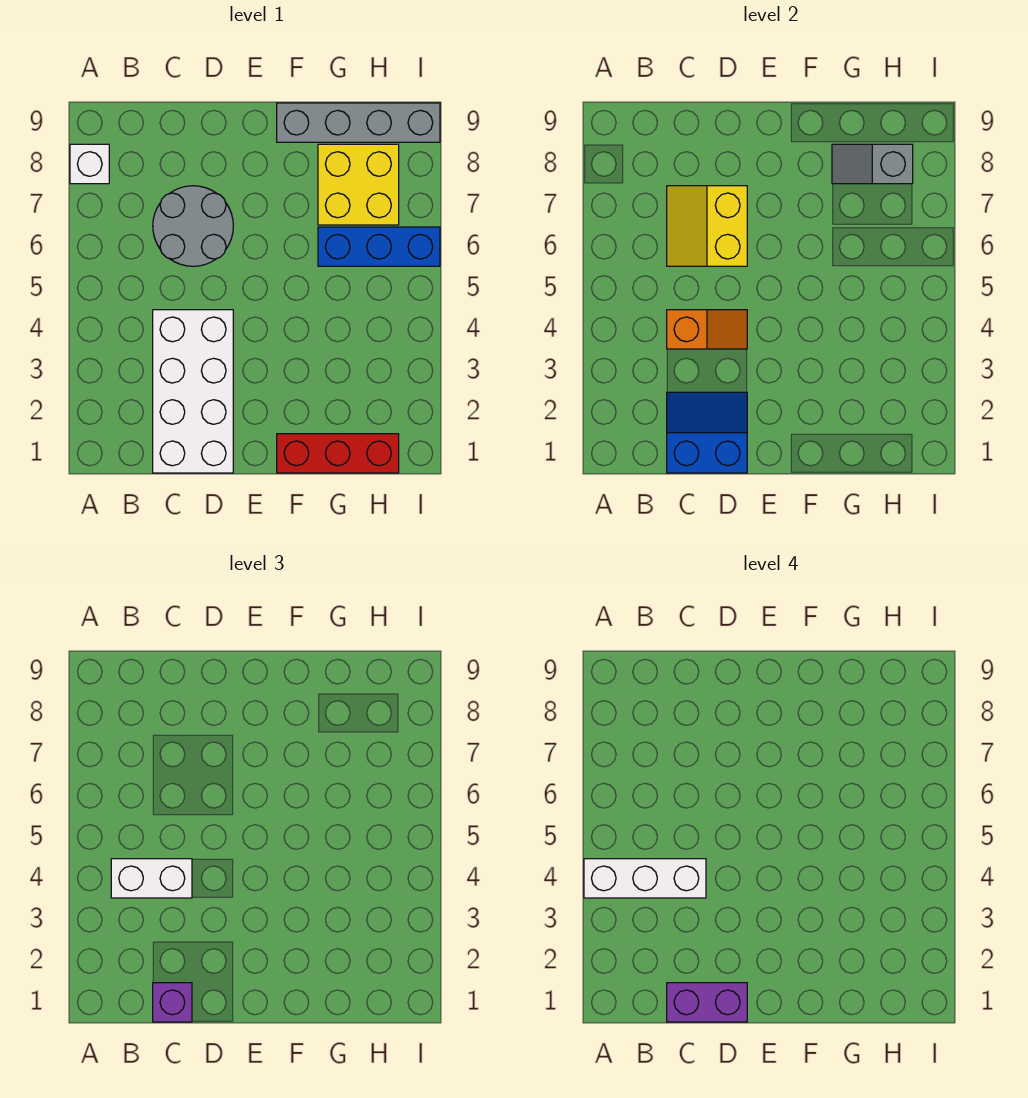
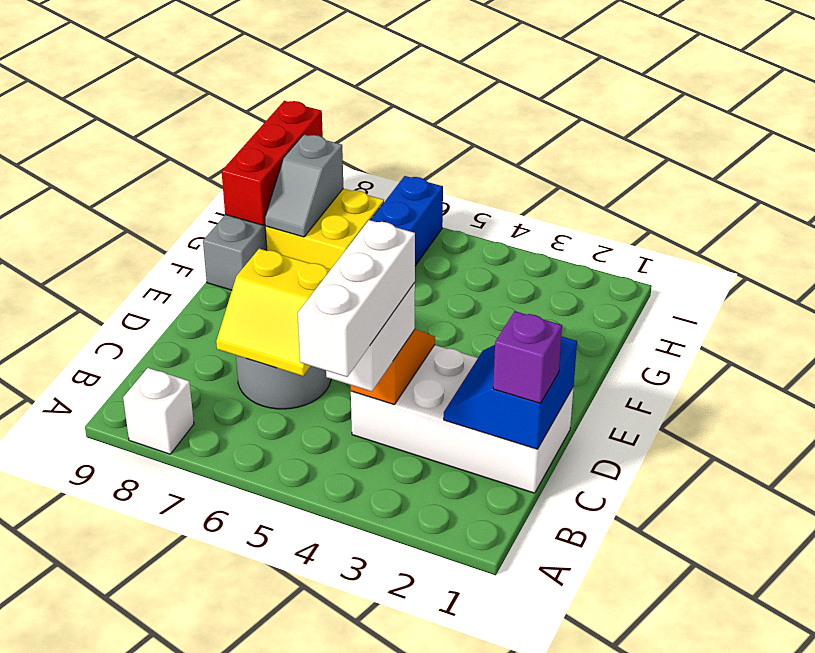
purple brick C1:D1 level 4 -> none
red brick F1:H1 level 1 -> red brick G9:I9 level 2

